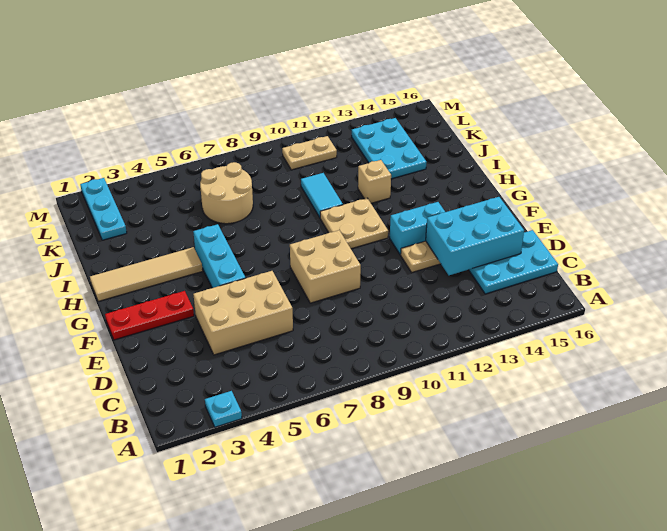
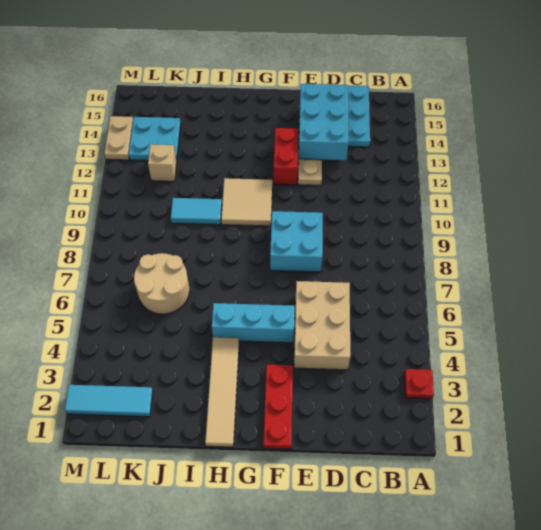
cyan plate A3 level 1 -> red plate A3 level 1
tan brick E8:F9 level 1 -> cyan brick E8:F9 level 1
cyan brick F12:F13 level 1 -> red brick F12:F13 level 1
tan plate G10:H11 level 1 -> tan tile G10:H11 level 1
tan brick I12 level 1 -> tan brick K12 level 1
cyan plate J13:L14 level 1 -> cyan plate K13:L14 level 1
cyan plate K2:M2 level 1 -> cyan tile K2:M2 level 1
tan plate L10:L11 level 1 -> tan plate M13:M14 level 1

